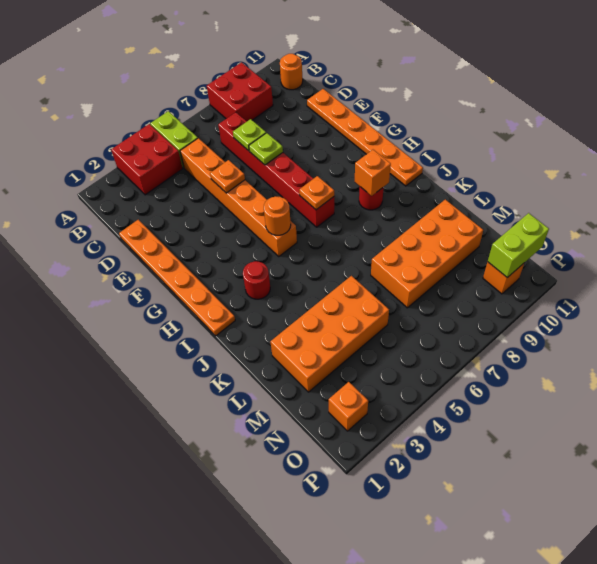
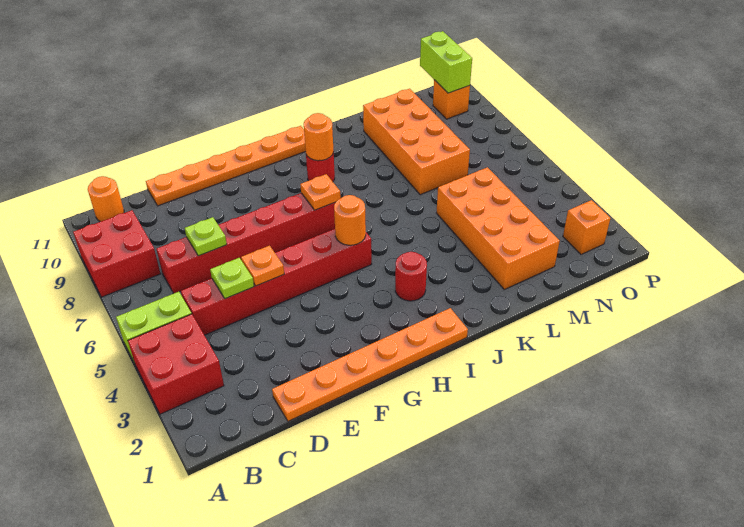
orange brick C5:H5 level 1 -> red brick C5:H5 level 1
lime plate E7 level 2 -> lime plate D5 level 2
orange brick I9 level 2 -> orange round brick I9 level 2

